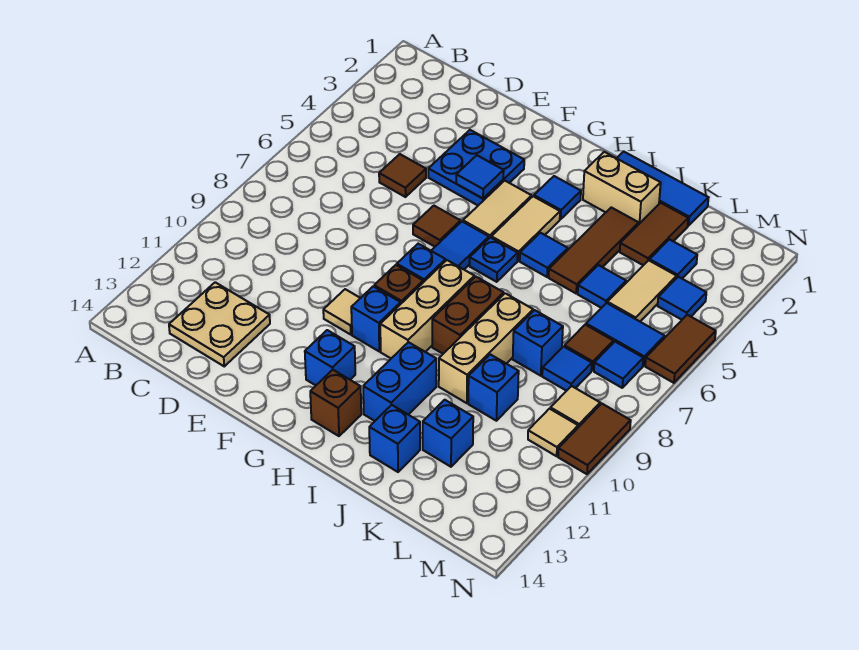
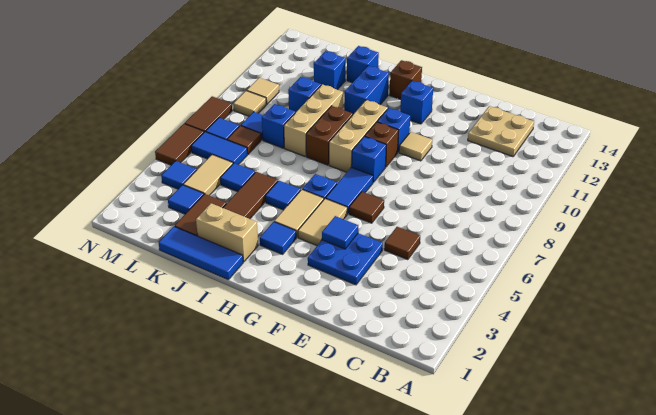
brown tile N9:N10 level 1 -> brown tile N7:N8 level 1

